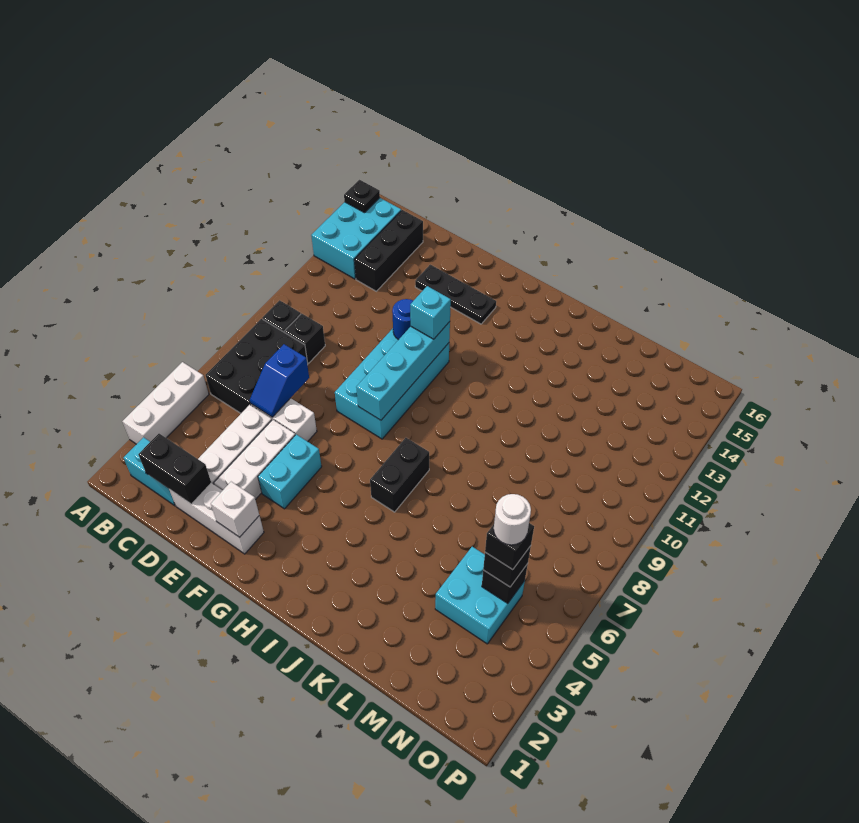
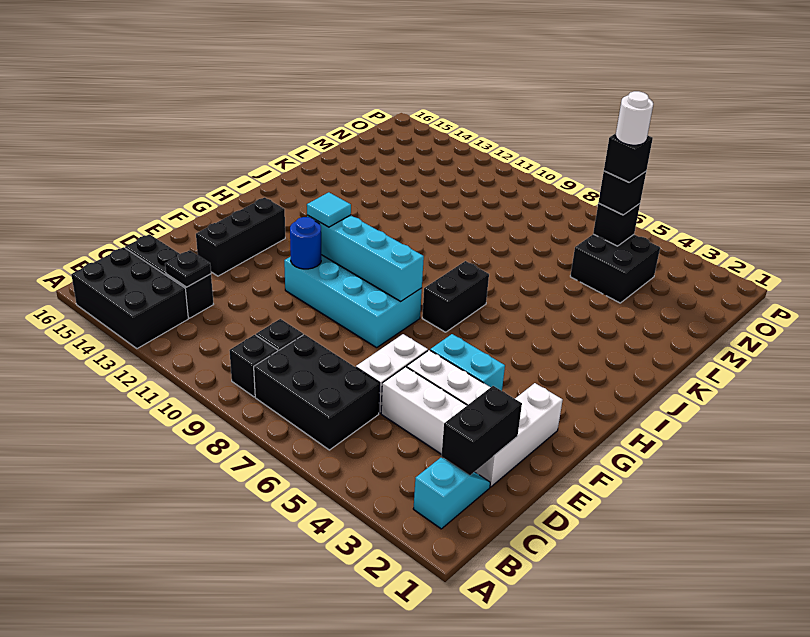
white brick A3:A5 level 1 -> none
cyan brick A13:B15 level 1 -> black brick A13:B15 level 1
black plate A15 level 2 -> black plate C13 level 2
blue slope D6:D7 level 2 top 7 -> none
black plate E14:G14 level 1 -> black brick E14:G14 level 1
white brick F2 level 2 -> none
cyan brick G11 level 3 -> cyan tile G11 level 3
black brick I6:I7 level 1 -> black brick H7:I7 level 1
cyan brick M4:N5 level 1 -> black brick M4:N5 level 1

